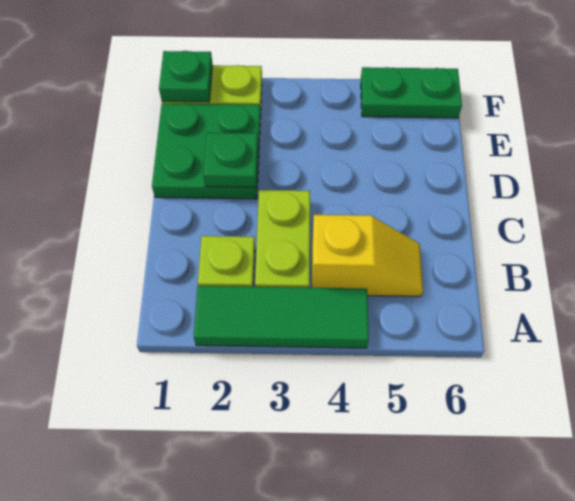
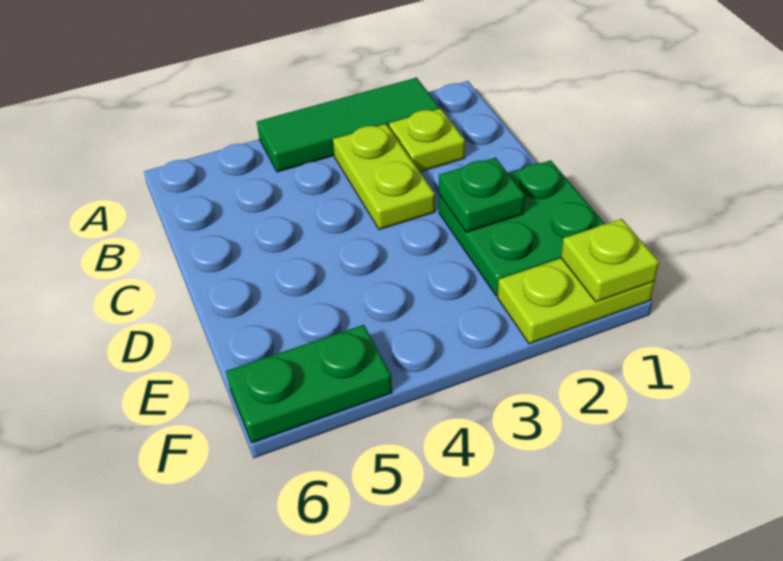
yellow slope B4:B5 level 1 top 4 -> none
green plate F1 level 2 -> lime plate F1 level 2

